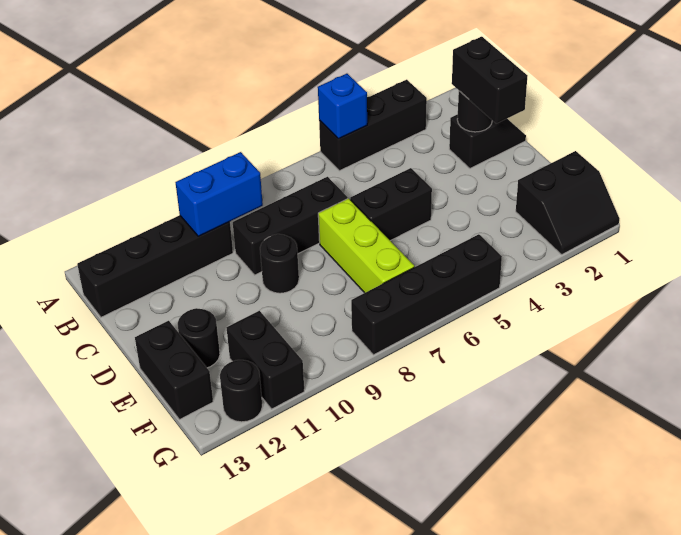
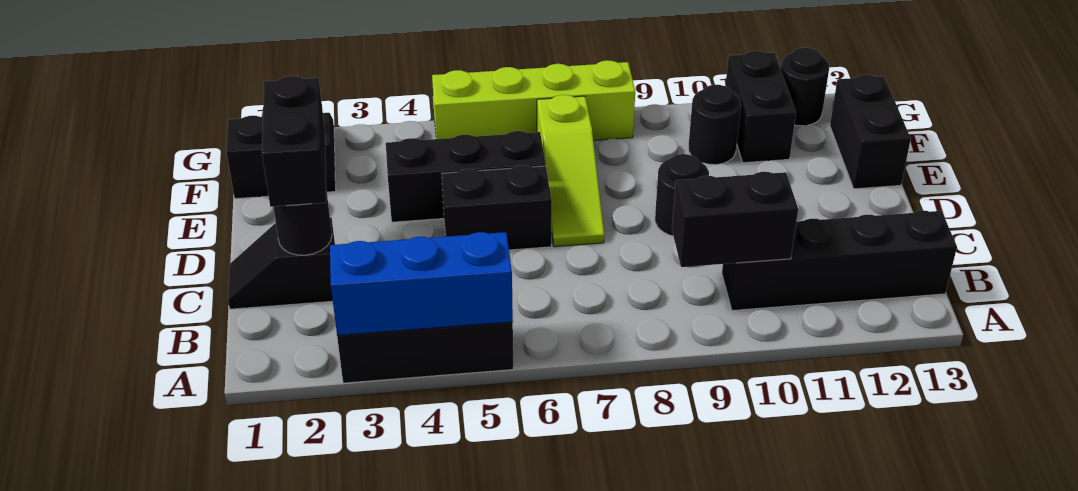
blue brick A5 level 2 -> blue brick A3:A5 level 2
blue brick B9:B10 level 2 -> black brick B9:B10 level 2
black brick C7:C9 level 1 -> black brick E4:E6 level 1
lime brick D7:F7 level 1 -> lime slope D7:F7 level 1 top F
black round brick E12 level 1 -> black round brick F10 level 1
black brick G5:G8 level 1 -> lime brick G5:G8 level 1

